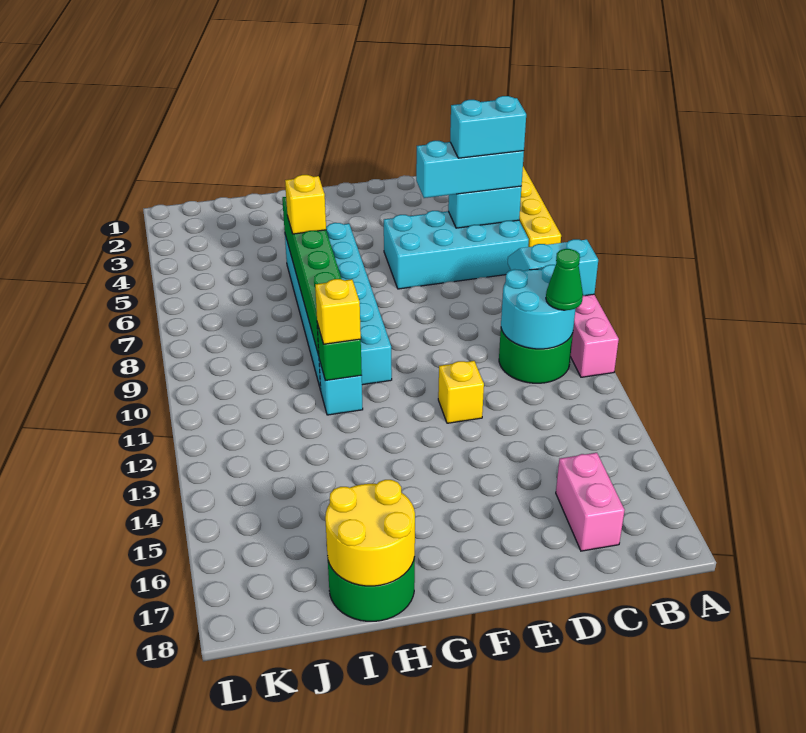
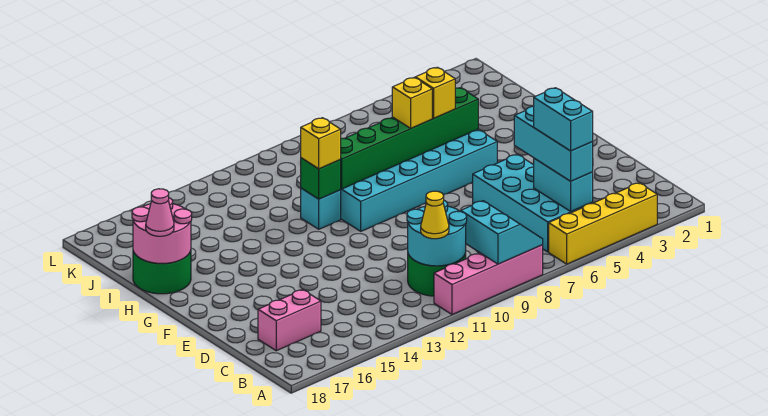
green cone B11 level 3 -> yellow cone B11 level 3
yellow brick E12 level 1 -> yellow brick H7 level 3
yellow round brick H17:I18 level 2 -> pink round brick H17:I18 level 2
none -> pink cone H18 level 3

